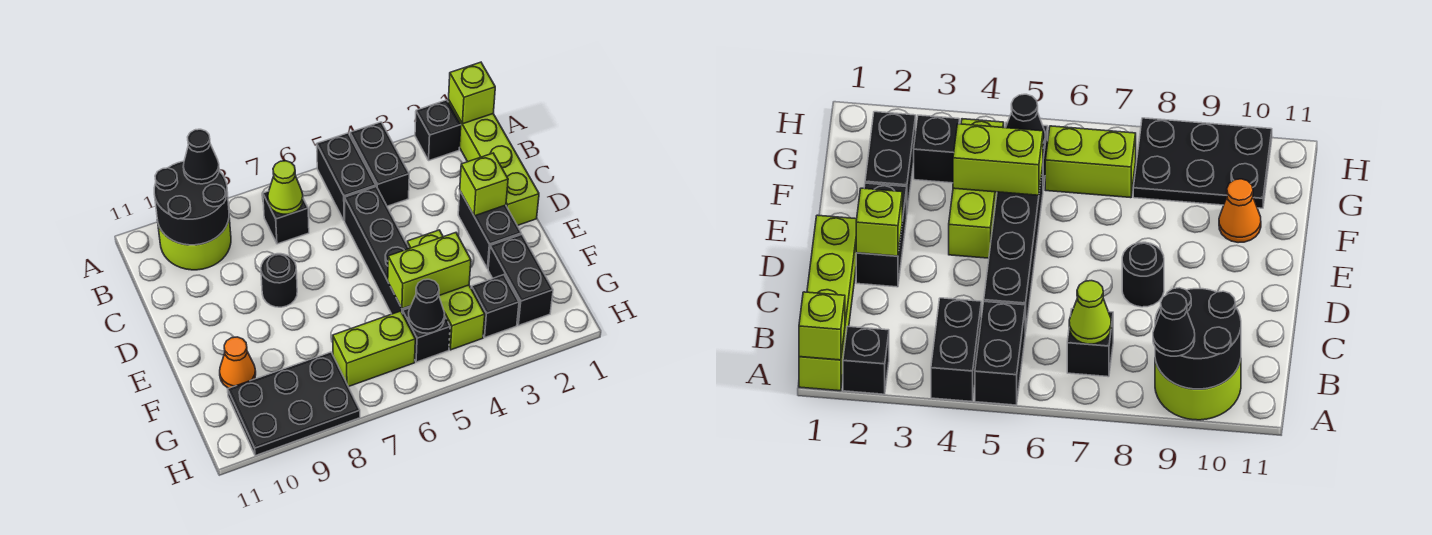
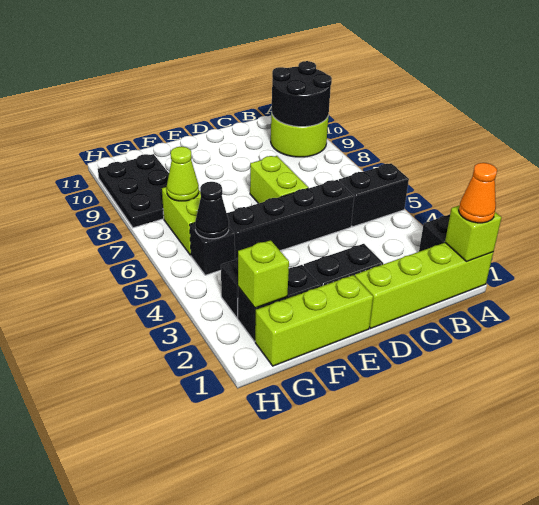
black brick A4:B4 level 1 -> none
black cone A9 level 3 -> none
black brick B7 level 1 -> none
lime cone B7 level 2 -> lime cone G7 level 2
lime brick D2 level 2 -> lime brick G2 level 2
black round brick D8 level 1 -> none
lime brick E4:G4 level 1 -> lime brick E1:G1 level 1
lime brick F4:F5 level 2 -> lime brick D6:D7 level 1
orange cone F10 level 1 -> orange cone A1 level 3

